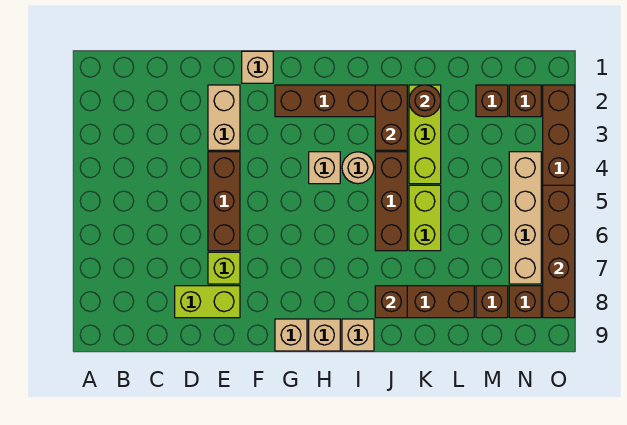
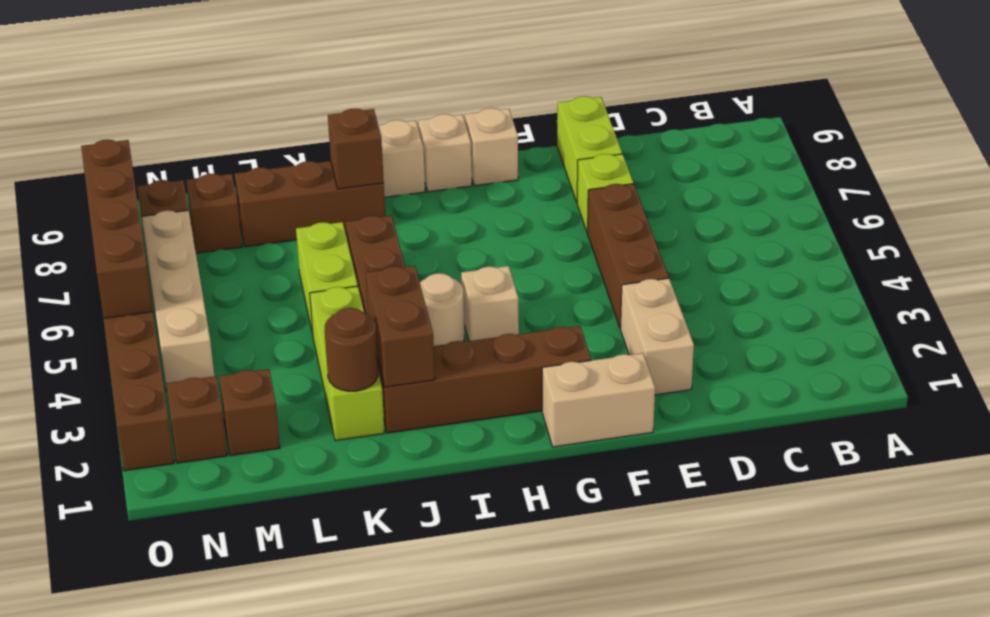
lime brick D8:E8 level 1 -> lime brick E8:E9 level 1
tan brick F1 level 1 -> tan brick F1:G1 level 1

